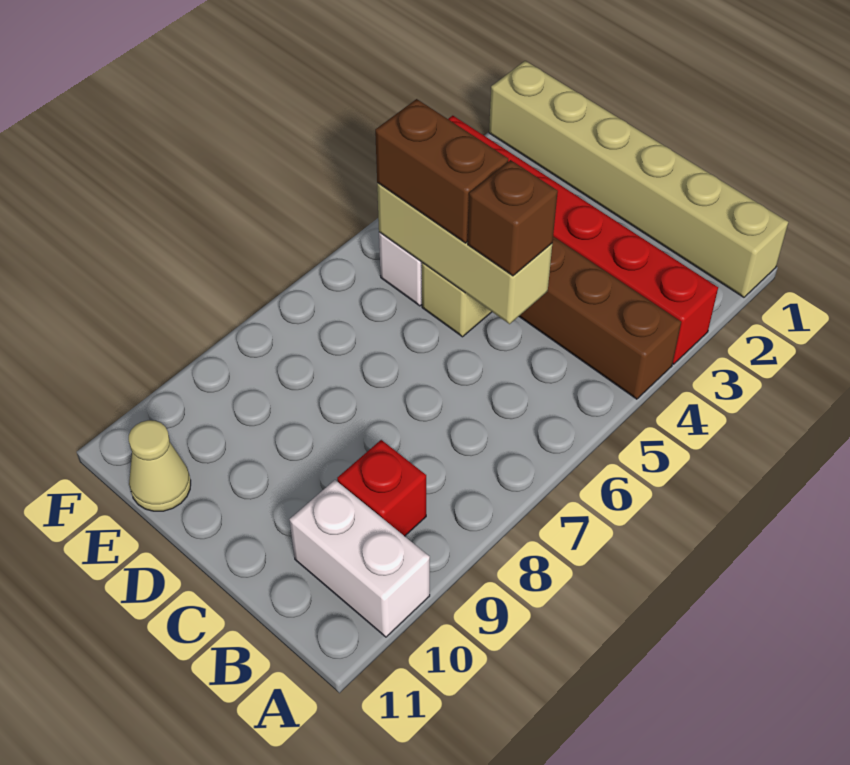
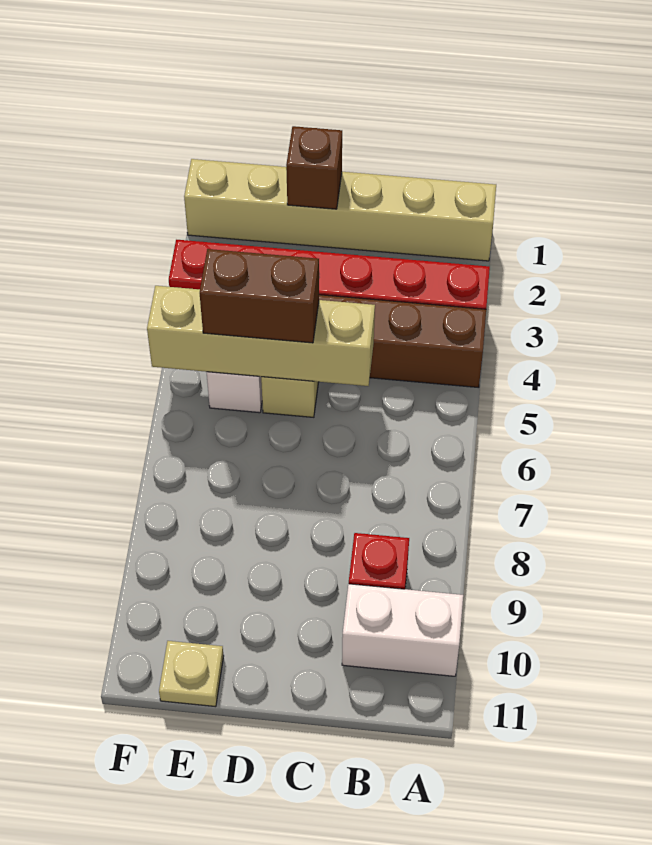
tan brick C5:E5 level 2 -> tan brick C5:F5 level 2
brown brick C5 level 3 -> brown brick D1 level 2
tan cone E11 level 1 -> tan plate E11 level 1

